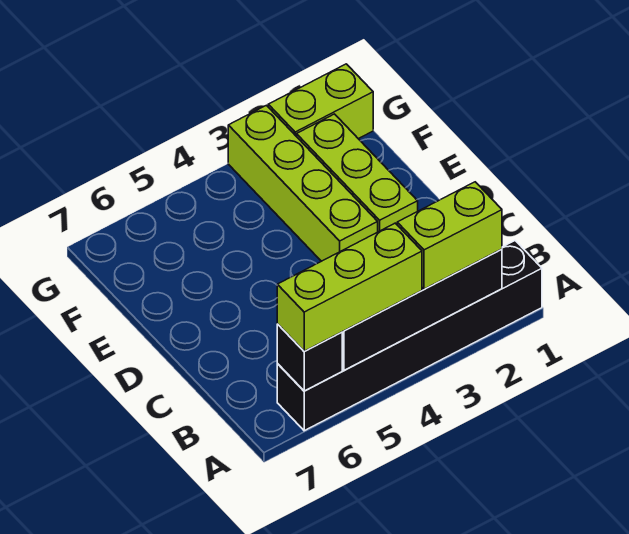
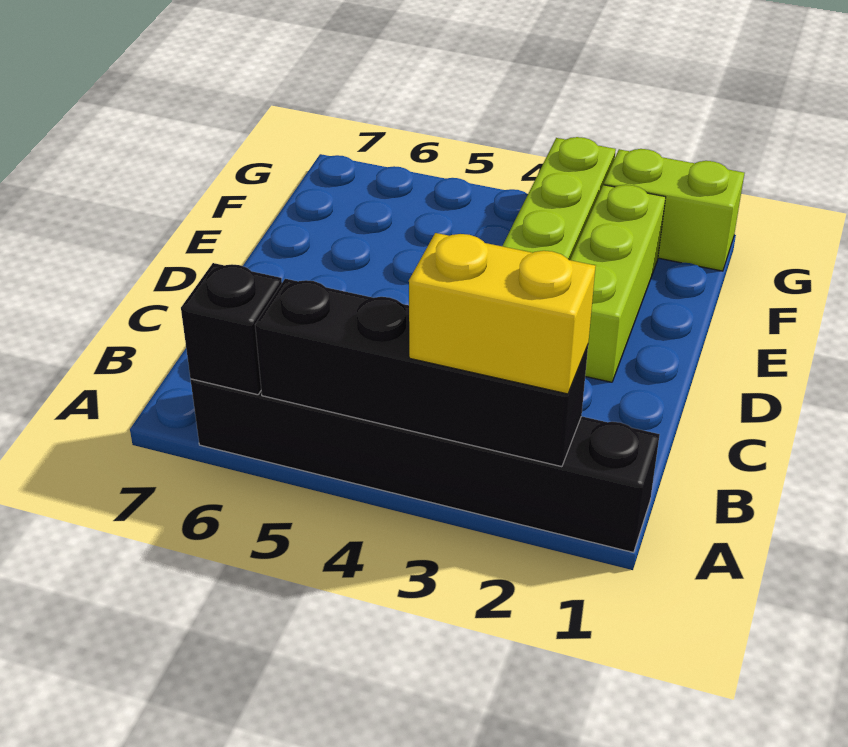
lime brick A2:A3 level 3 -> yellow brick A2:A3 level 3
lime brick A4:A6 level 3 -> none

